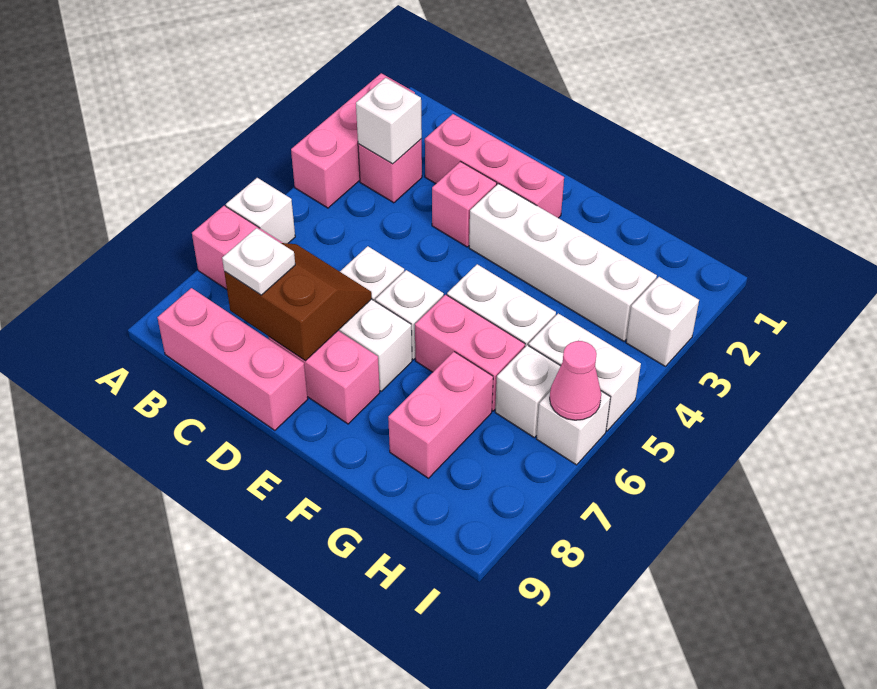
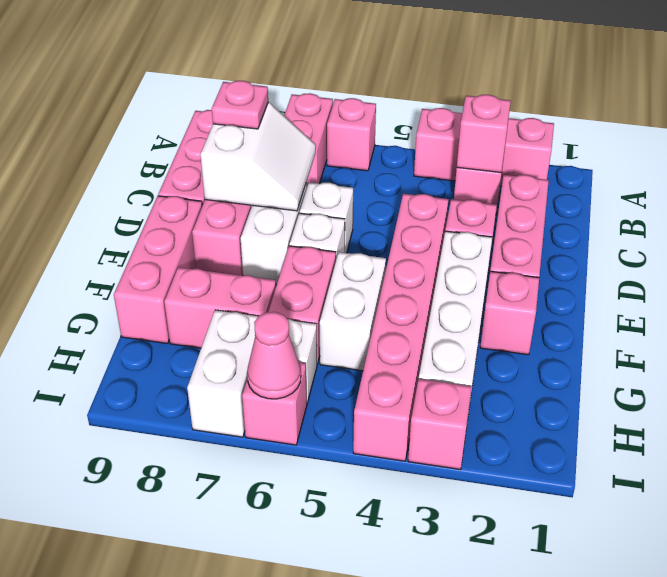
white brick A6 level 1 -> pink brick A6 level 1
white brick B3 level 2 -> pink brick B3 level 2
brown slope C7:D8 level 2 top 8 -> white slope C7:D8 level 2 top 8
white plate C8 level 3 -> pink plate C8 level 3
none -> pink brick D4:I4 level 1
none -> pink brick E9:G9 level 1
none -> pink brick F2 level 1
white brick H5:I5 level 1 -> white brick H7:I7 level 1
white brick I3 level 1 -> pink brick I3 level 1
white brick I6 level 1 -> pink brick I6 level 1

